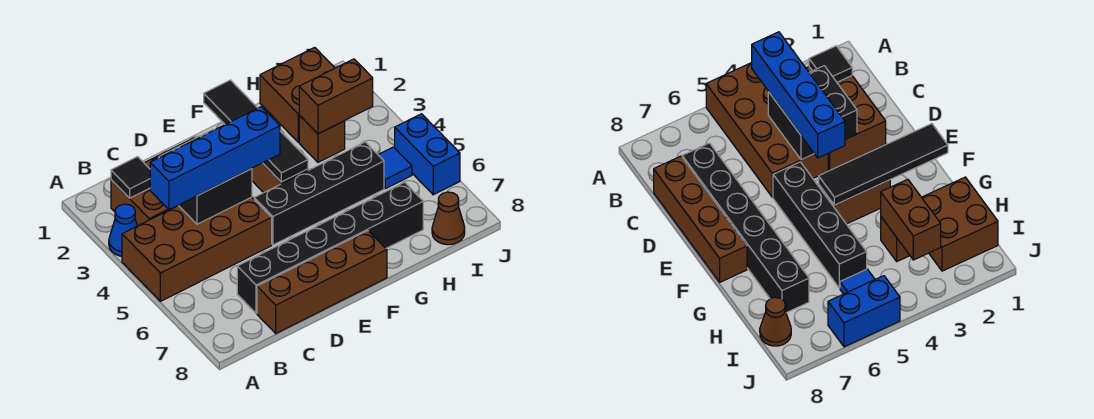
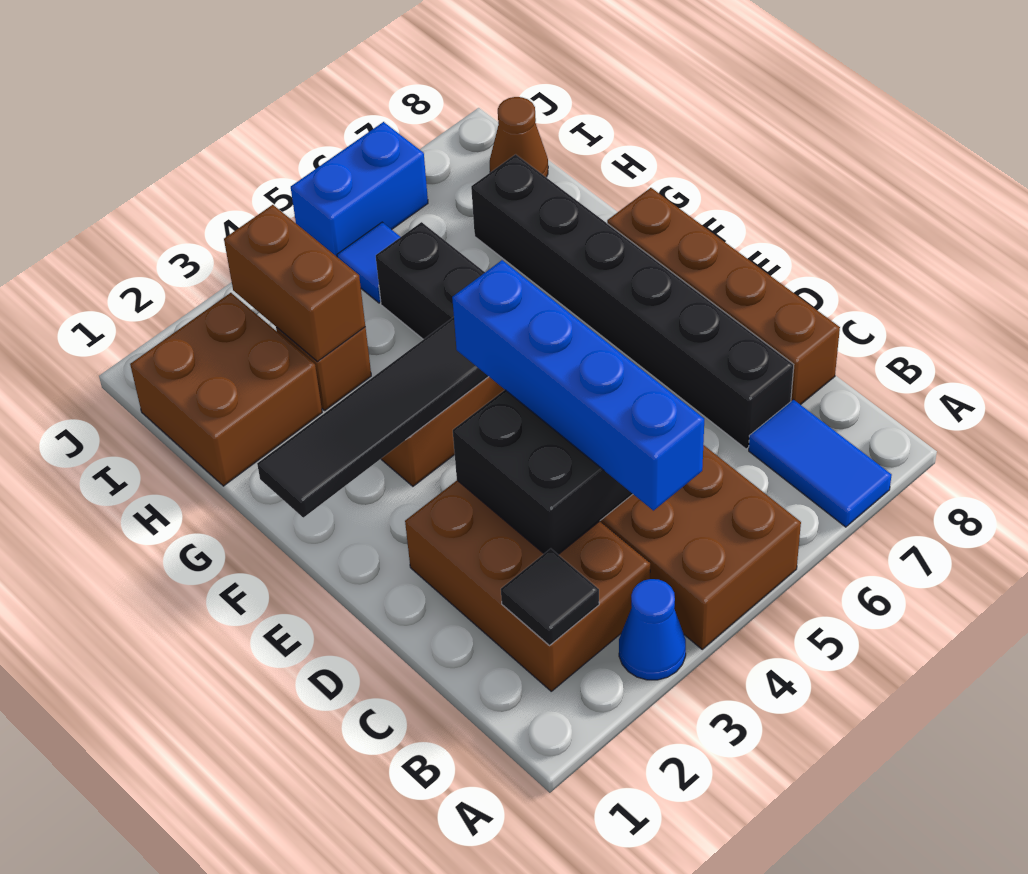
none -> blue tile A7:B7 level 1

